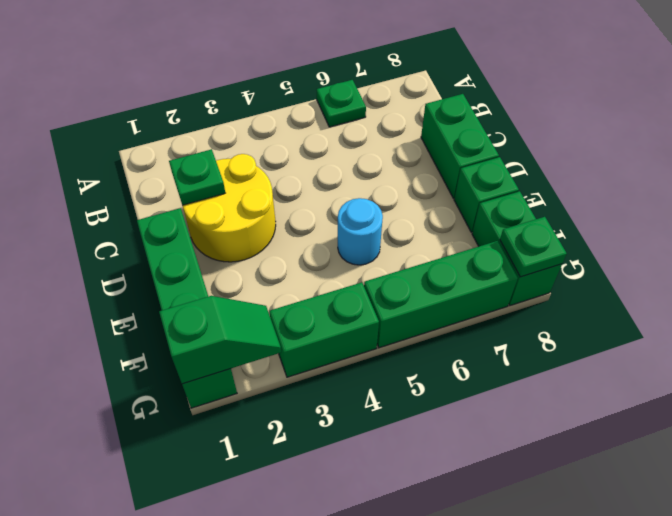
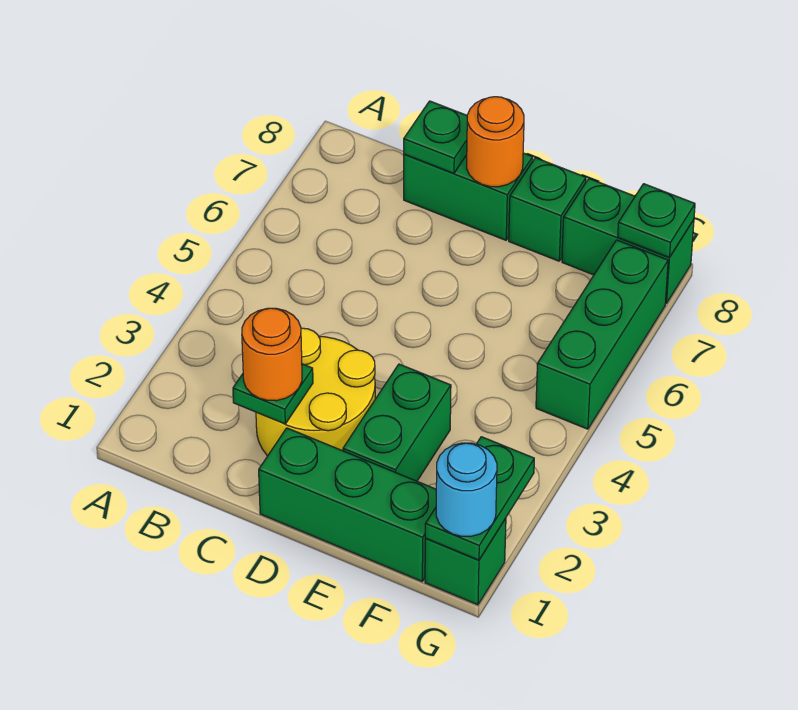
green plate A6 level 1 -> green plate C8 level 2
none -> orange round brick C2 level 3
none -> orange round brick D8 level 2
cyan round brick E5 level 1 -> cyan round brick G1 level 3
green slope G1:G2 level 2 top 1 -> green plate G1:G2 level 2
green brick G3:G4 level 1 -> green brick E2:E3 level 1

